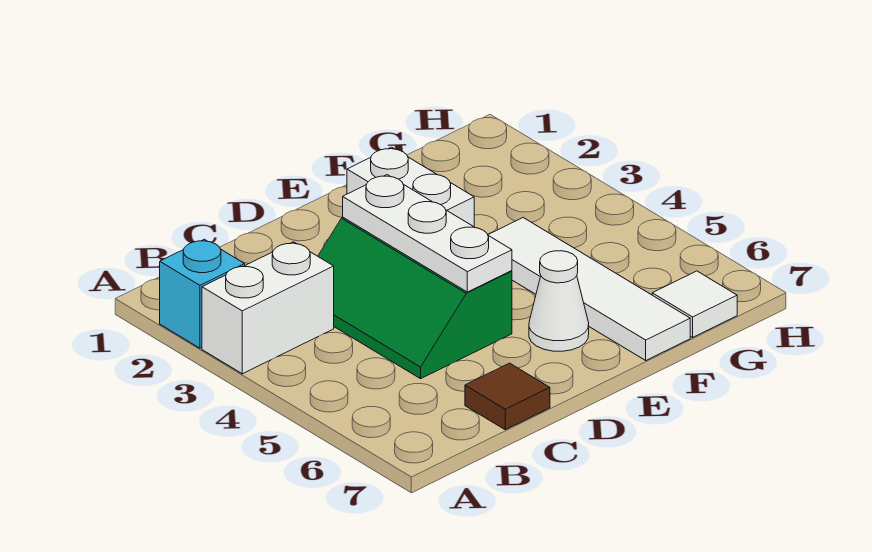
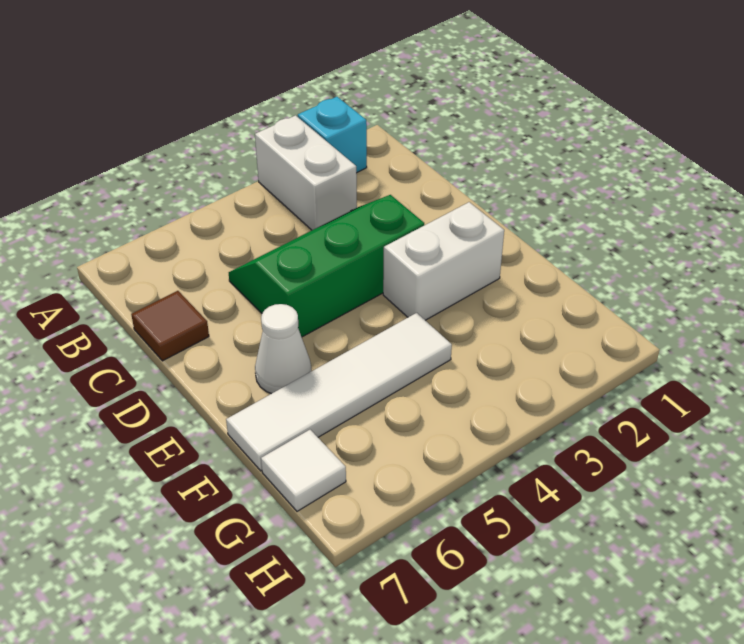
white plate D3:D5 level 2 -> none

